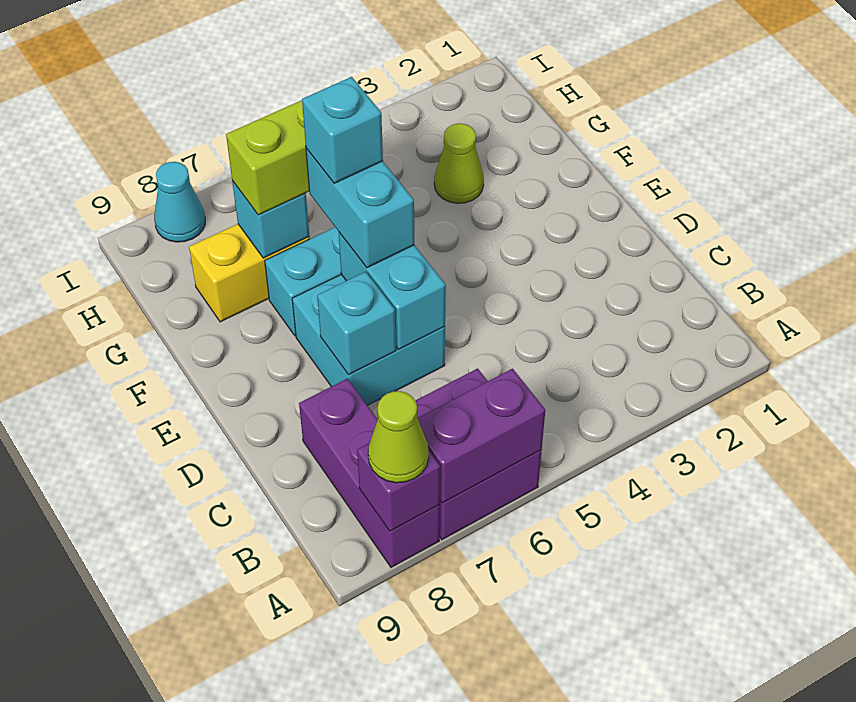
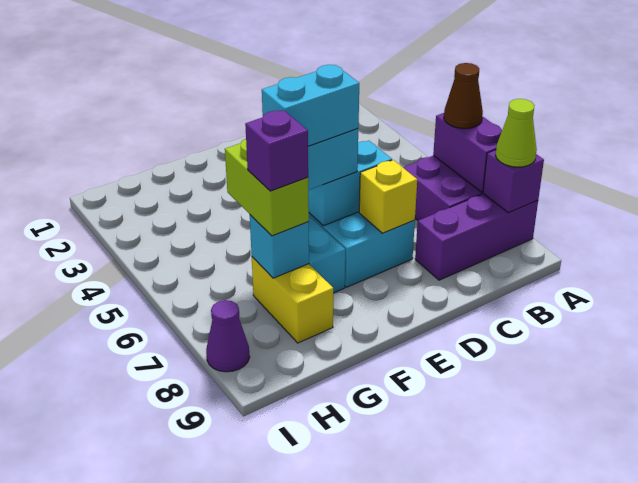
none -> brown cone A6 level 3
cyan brick D7 level 2 -> yellow brick D7 level 2
cyan brick F6 level 4 -> cyan brick E6:F6 level 4
lime cone G3 level 1 -> none
none -> purple brick G7 level 4
cyan cone I8 level 1 -> purple cone I8 level 1

